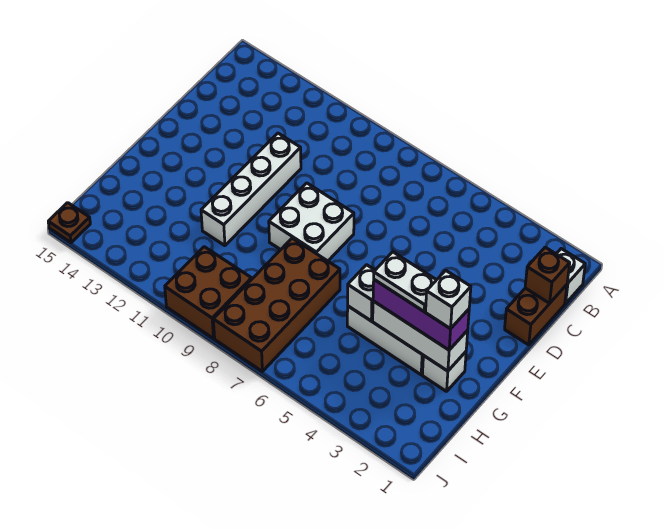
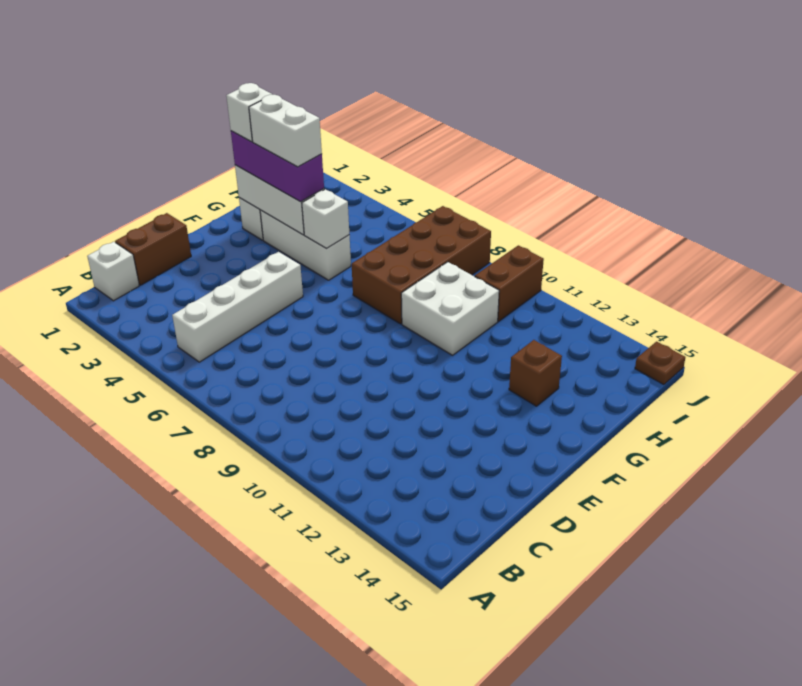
brown brick C1 level 2 -> brown brick G13 level 1
white brick D11:G11 level 1 -> white brick B5:E5 level 1
white brick E8:F9 level 1 -> white brick G9:H10 level 1
white plate G3:G4 level 4 -> white brick G3:G4 level 4
brown brick I9:J10 level 1 -> brown brick I10:J10 level 1

